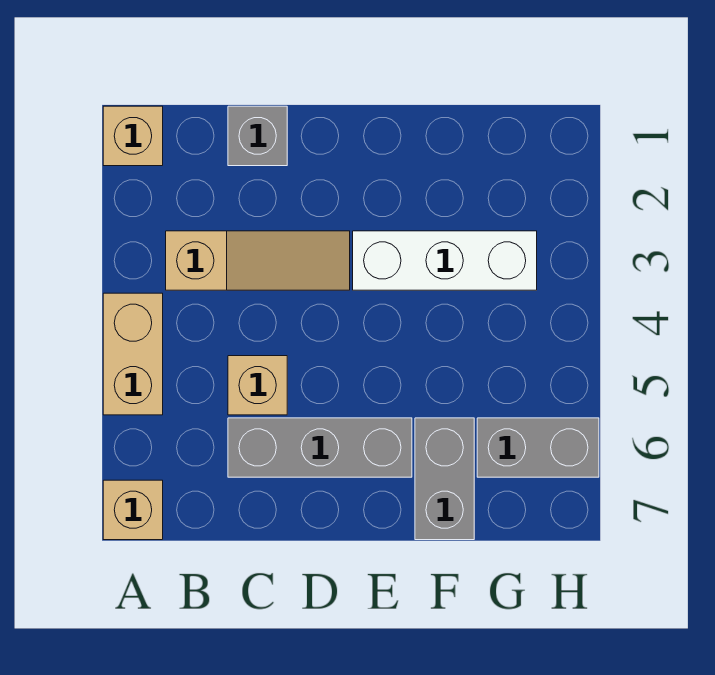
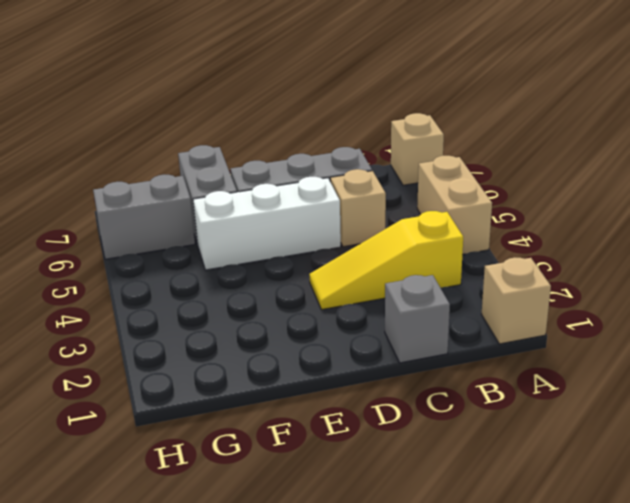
tan slope B3:D3 level 1 top B -> yellow slope B3:D3 level 1 top B
white brick E3:G3 level 1 -> white brick D5:F5 level 1

